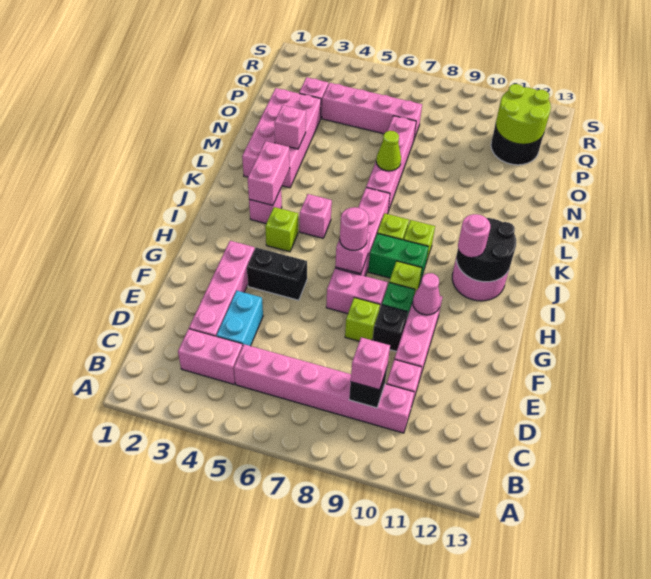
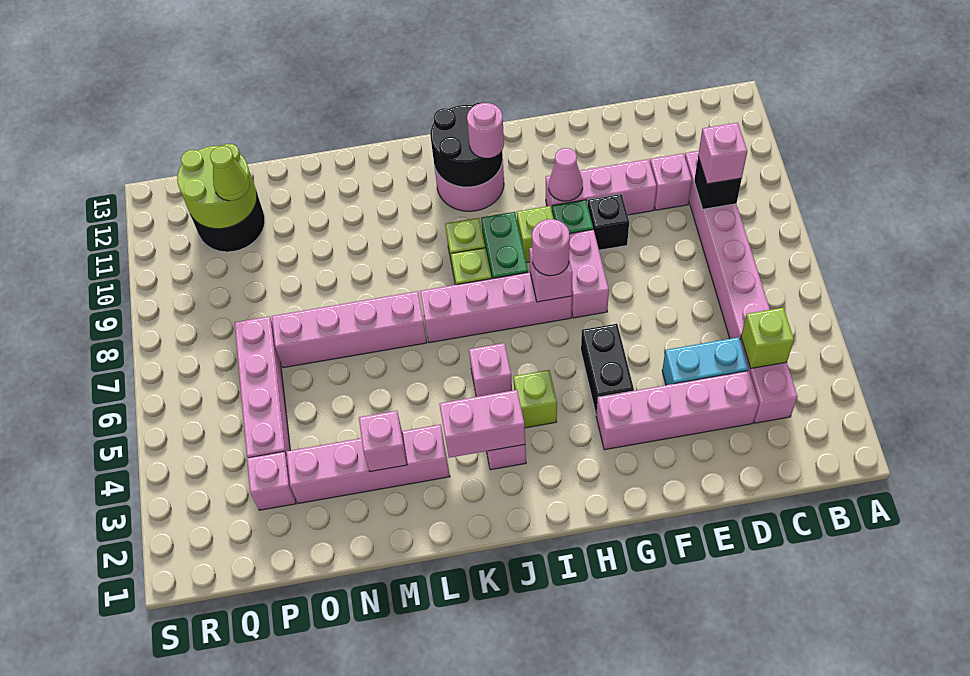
lime brick F8 level 1 -> lime brick C4 level 2
pink brick L2:O3 level 1 -> pink brick L3:O3 level 1
lime cone M7 level 2 -> lime cone P11 level 3

